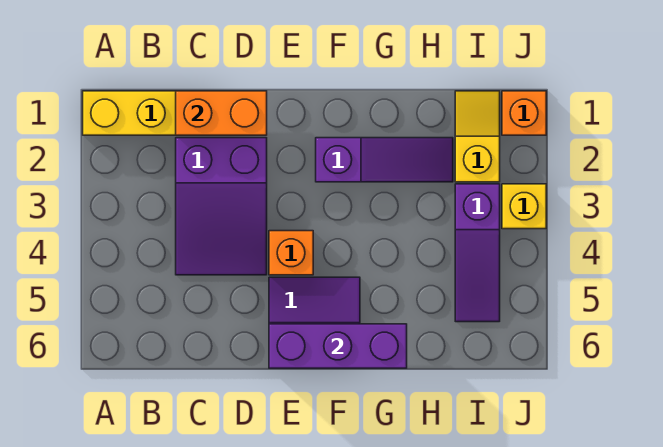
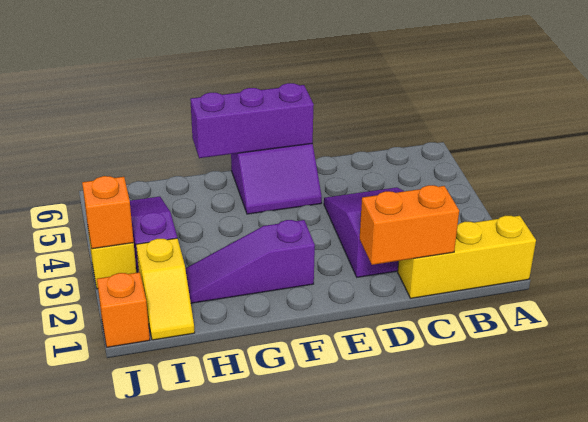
orange brick E4 level 1 -> orange brick J3 level 2

